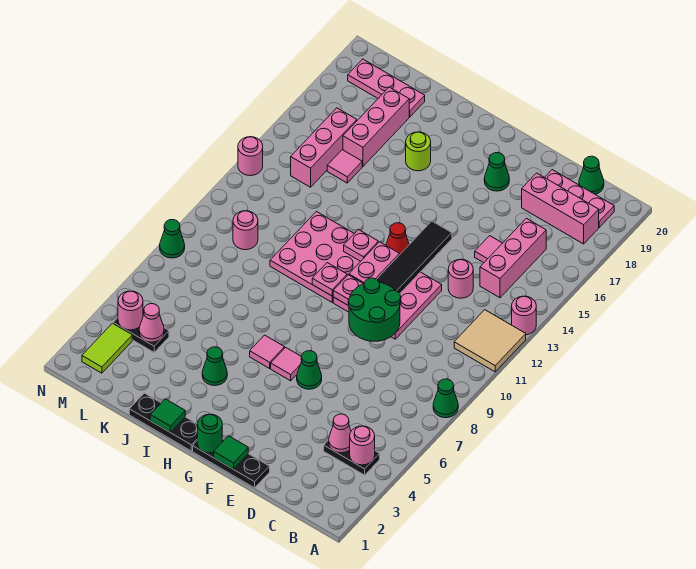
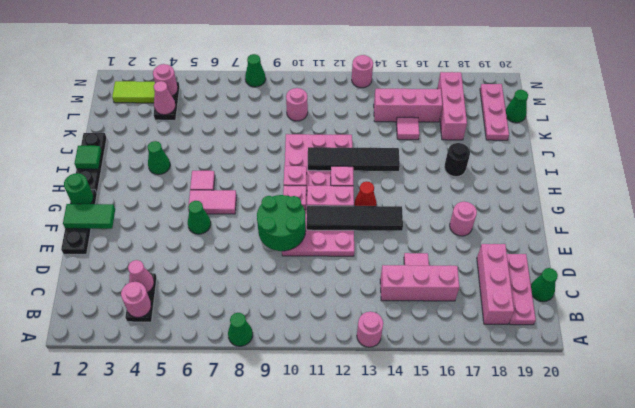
tan tile A11:B12 level 1 -> none
pink round brick D13 level 1 -> pink round brick F17 level 1
green tile F1 level 2 -> green tile F1:F2 level 2
green cone F18 level 1 -> green cone L20 level 1
pink tile G6 level 1 -> pink tile G6:G7 level 1
none -> black tile I11:I14 level 2
lime round brick I17 level 1 -> black round brick I17 level 1
pink brick K16:K18 level 1 -> pink brick K17:M17 level 1

